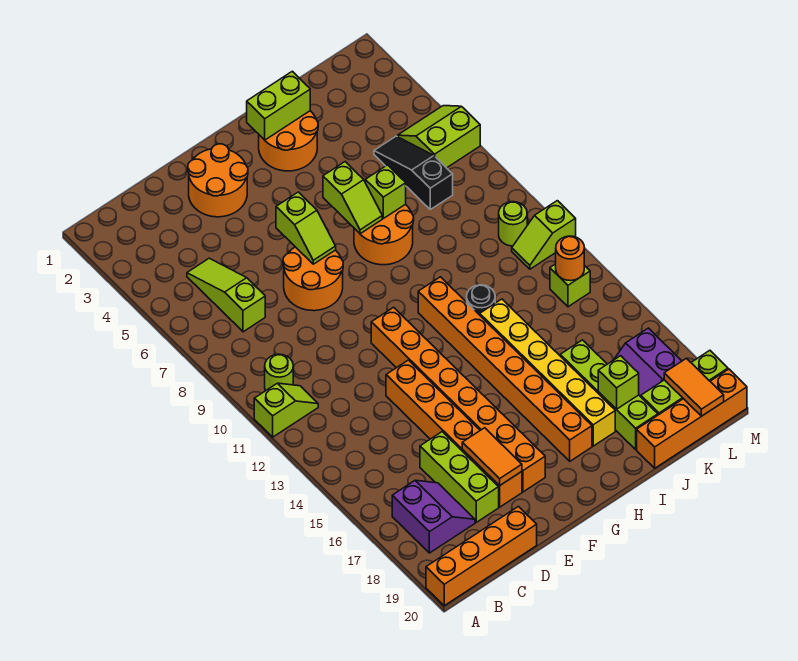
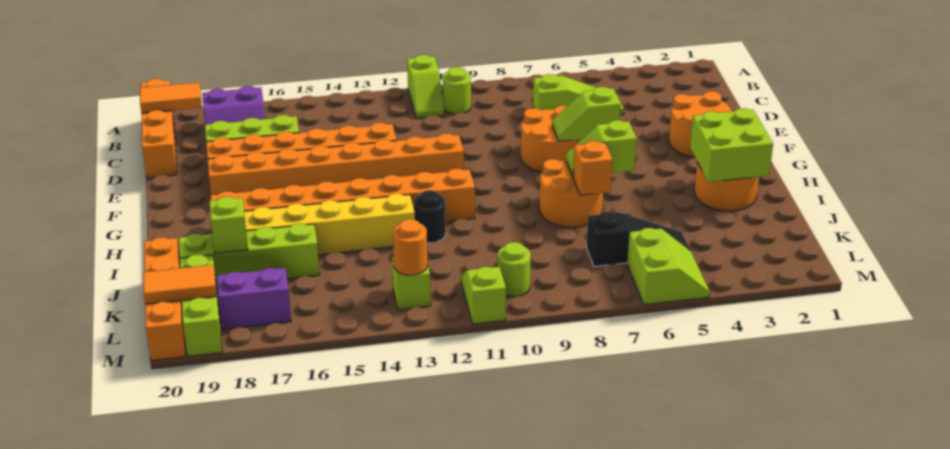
orange tile E17:E18 level 2 -> orange tile B19:B20 level 2
lime brick H2:I2 level 2 -> lime brick H2:I3 level 2
lime brick I7 level 2 -> orange brick I7 level 2

